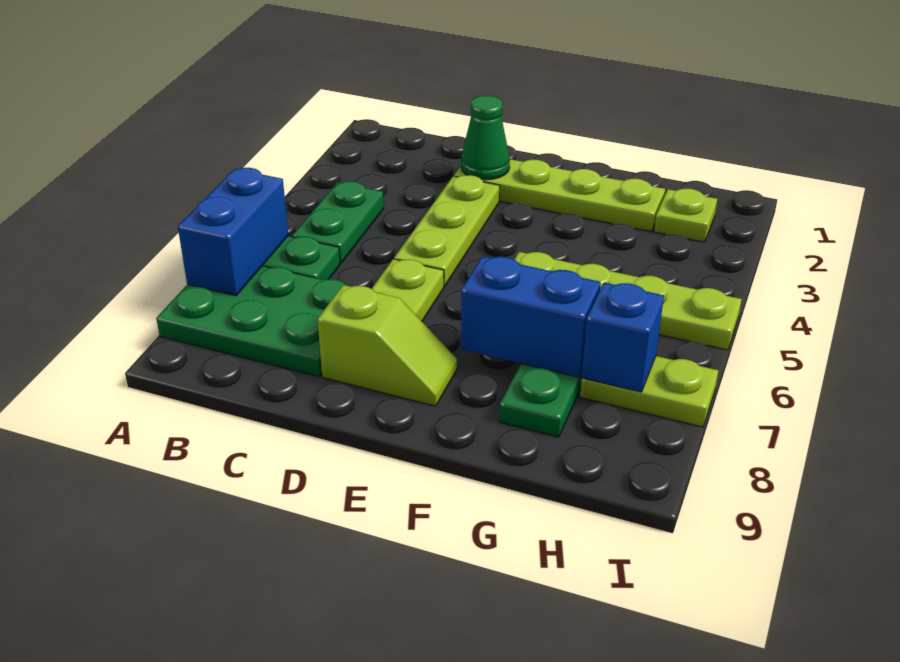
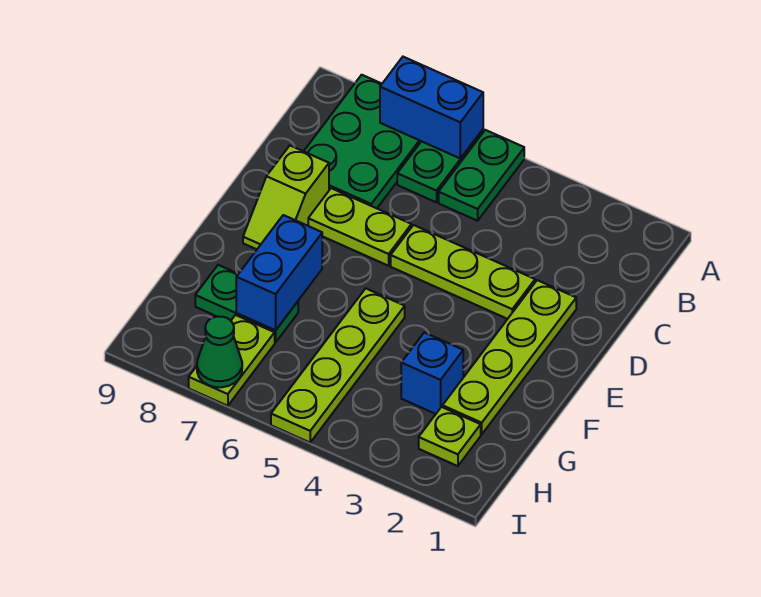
green plate B4:B5 level 1 -> green plate A5:B5 level 1
green cone D2 level 2 -> green cone I7 level 2
blue brick H7 level 2 -> blue brick G3 level 1

